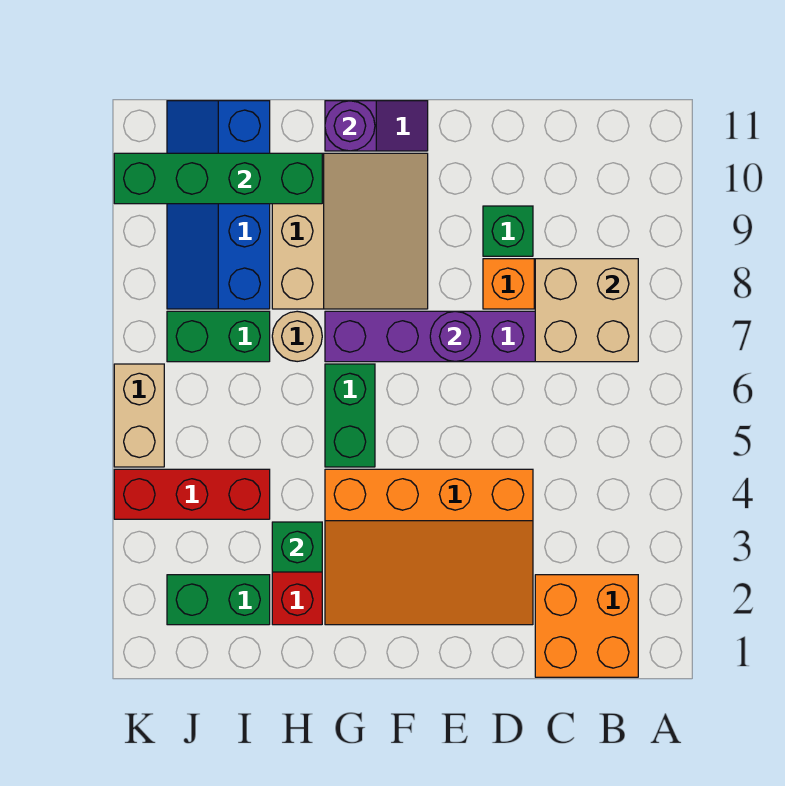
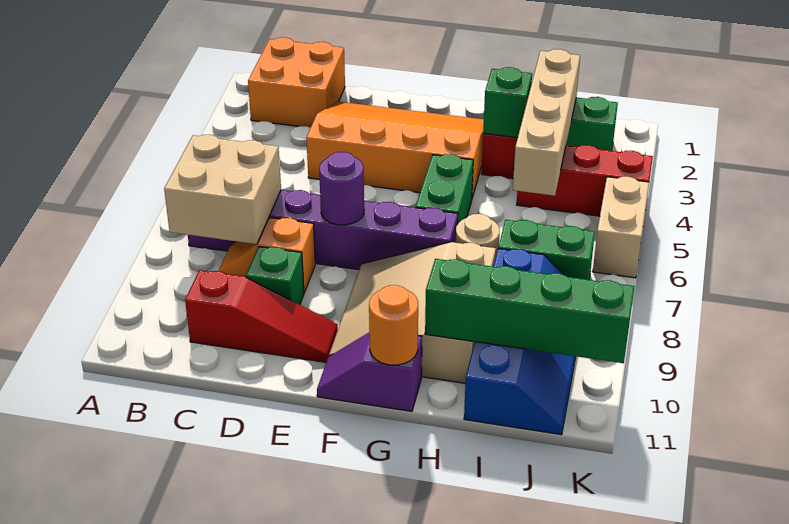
none -> red slope C10:E10 level 1 top C
purple round brick G11 level 2 -> orange round brick G11 level 2
none -> tan brick I2:I5 level 2

